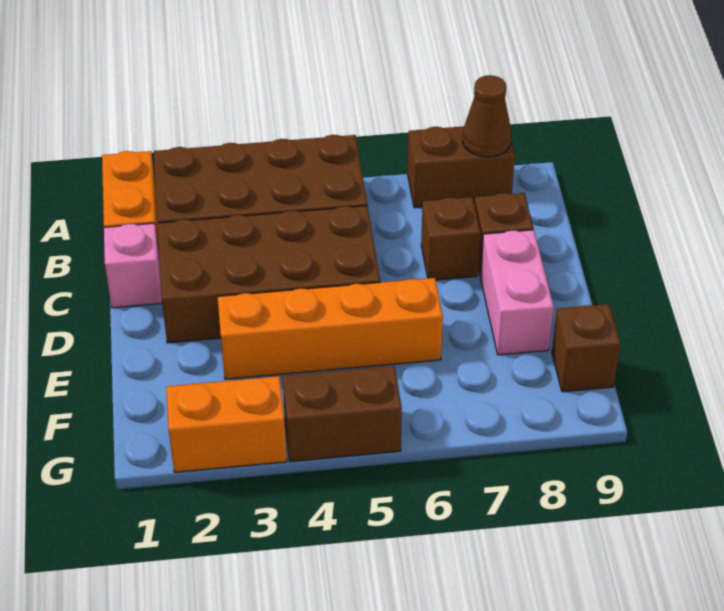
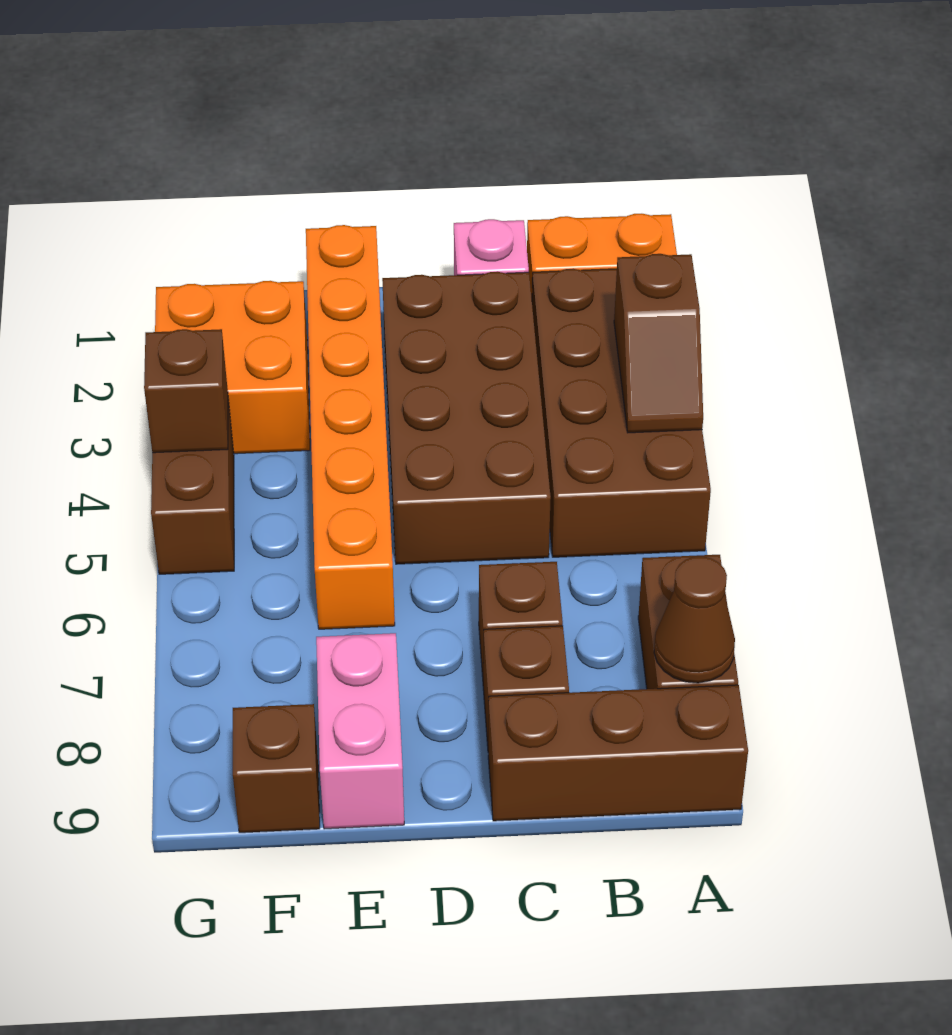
none -> brown slope A3:A4 level 2 top 3
none -> brown brick A9:C9 level 1
pink brick D8:E8 level 1 -> pink brick E8:E9 level 1
orange brick E3:E6 level 1 -> orange brick E1:E6 level 1
orange brick G2:G3 level 1 -> orange brick F2:G3 level 1
none -> brown brick G4 level 2

